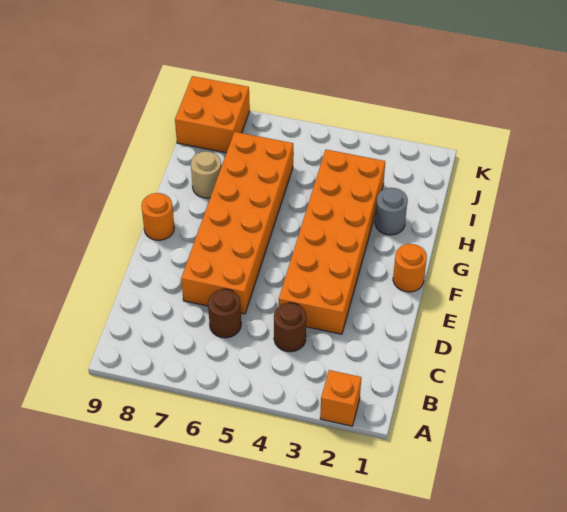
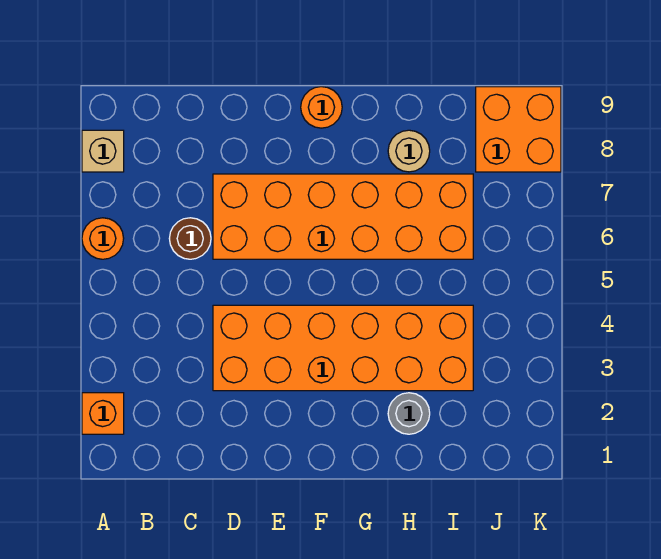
none -> tan brick A8 level 1
brown round brick C4 level 1 -> none
orange round brick F1 level 1 -> orange round brick A6 level 1

